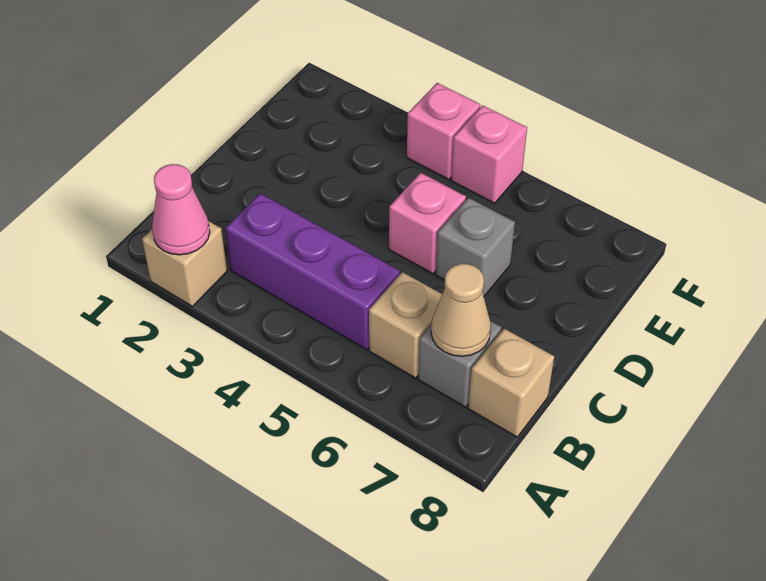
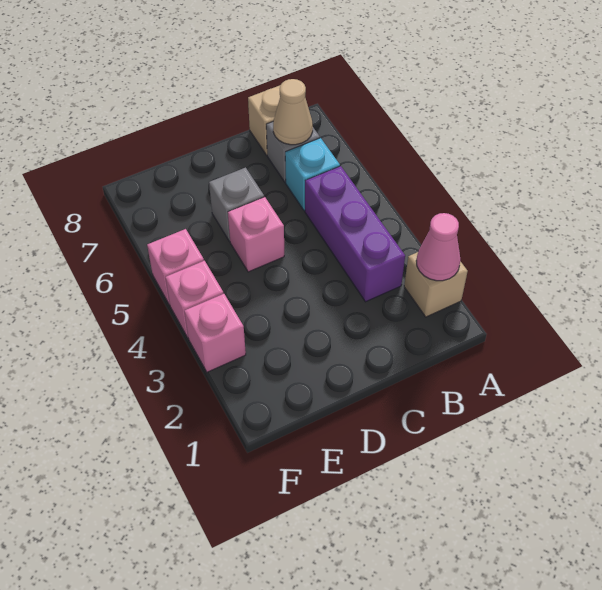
tan brick B6 level 1 -> cyan brick B6 level 1
none -> pink brick F3 level 1

